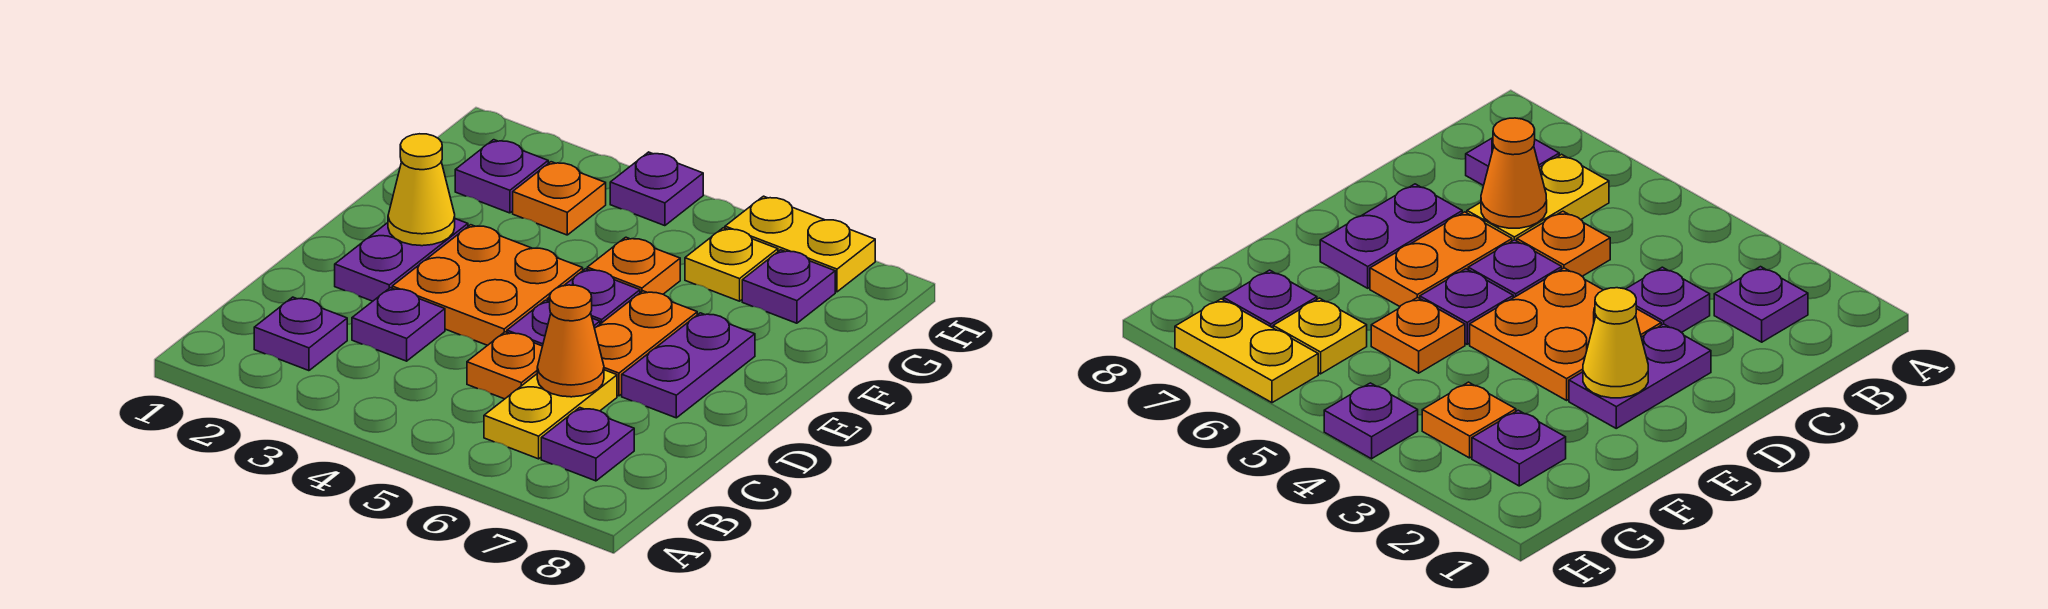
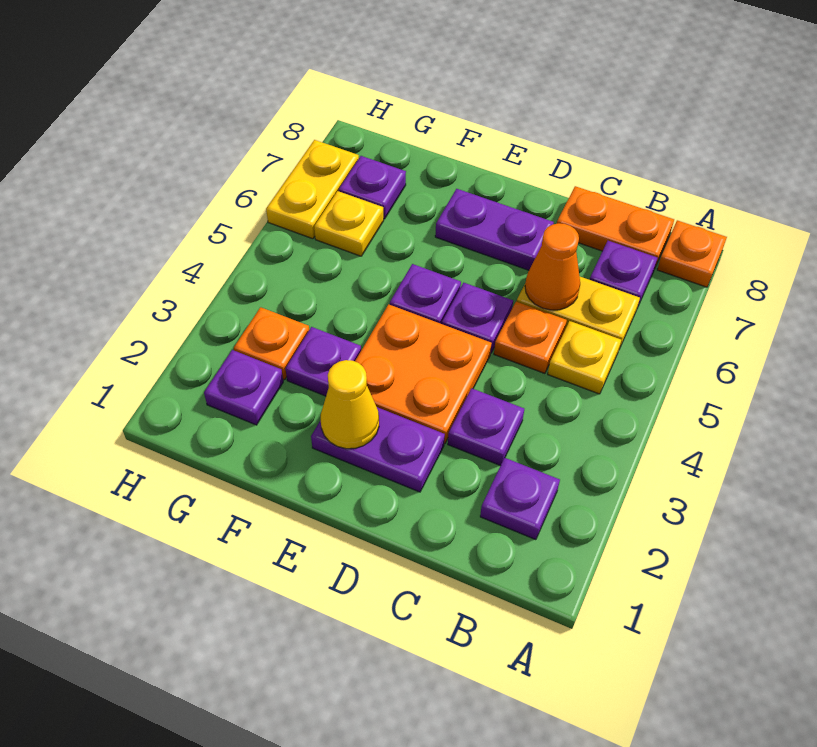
none -> yellow plate B5 level 1
orange plate D6:E6 level 1 -> orange plate B8:C8 level 1
orange plate F5 level 1 -> orange plate A8 level 1
purple plate H4 level 1 -> purple plate F3 level 1

